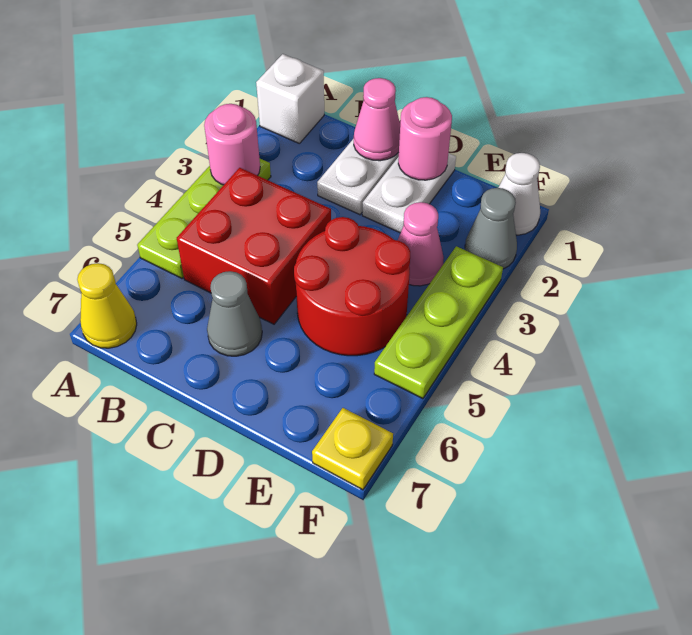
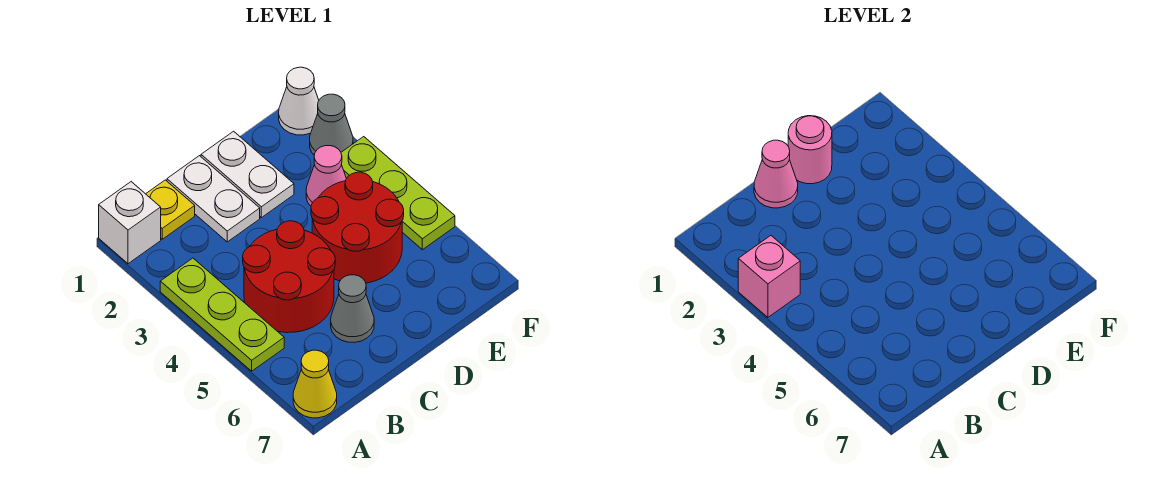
pink round brick A3 level 2 -> pink brick A3 level 2
red brick B4:C5 level 1 -> red round brick B4:C5 level 1
yellow plate F7 level 1 -> yellow plate B1 level 1

